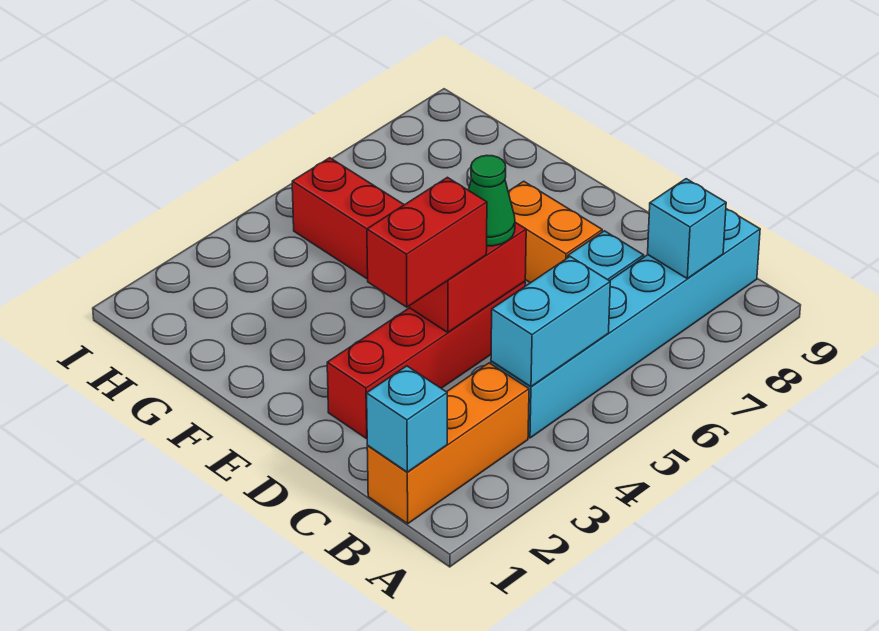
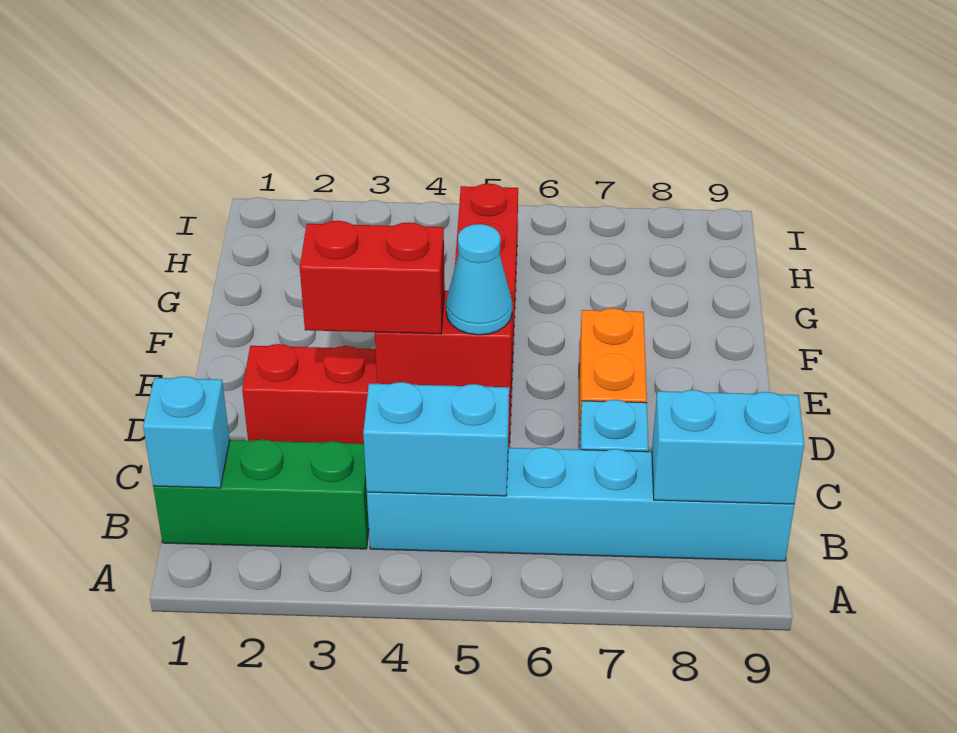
orange brick B1:B3 level 1 -> green brick B1:B3 level 1
cyan brick B8 level 2 -> cyan brick B8:B9 level 2
green cone D5 level 3 -> cyan cone D5 level 3

